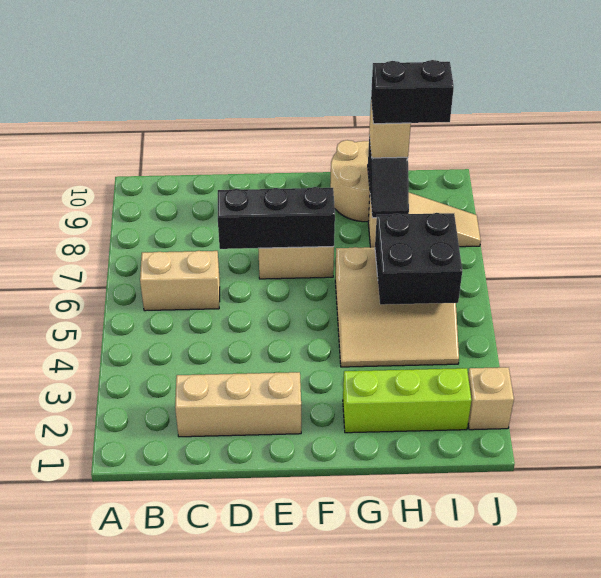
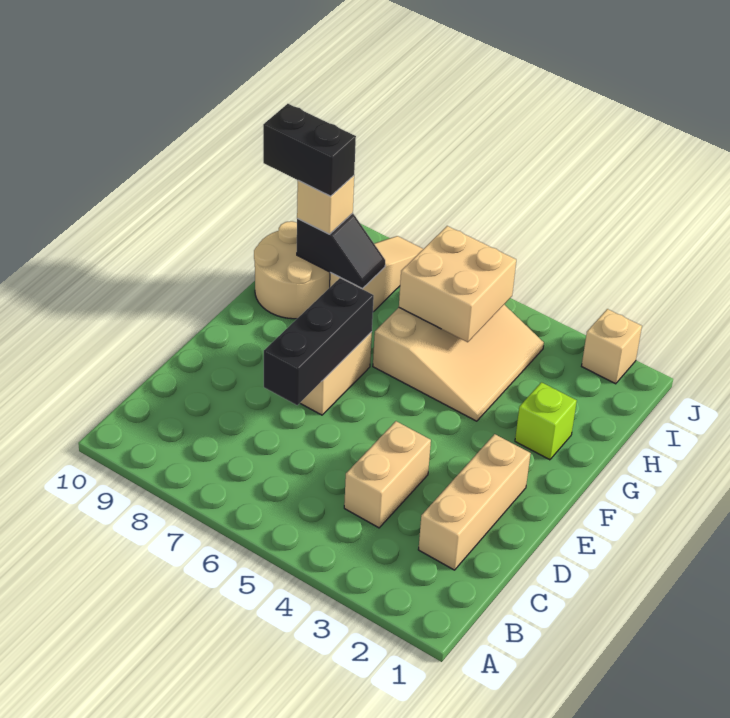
tan brick B6:C6 level 1 -> tan brick C4:D4 level 1
lime brick G2:I2 level 1 -> lime brick G2 level 1
black brick H5:I6 level 2 -> tan brick H5:I6 level 2
black brick H9:I9 level 4 -> black brick H9:H10 level 4

